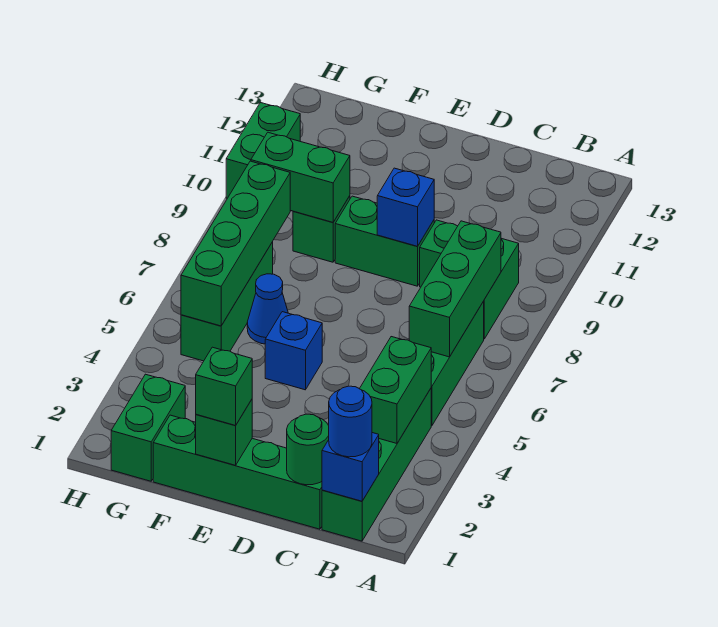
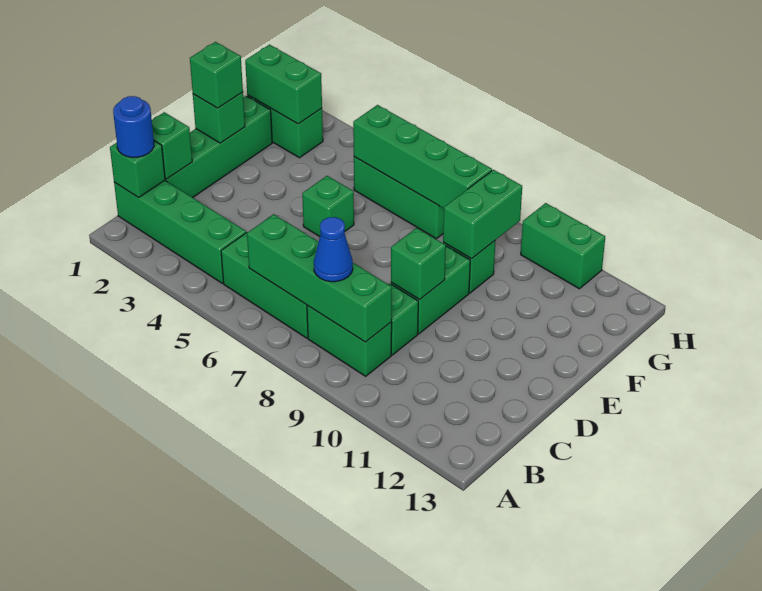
blue brick B1 level 2 -> green brick B1 level 2
green brick B3:B4 level 2 -> green brick G1:G2 level 2
green brick B6:B8 level 2 -> green brick B6:B9 level 2
green round brick C1 level 2 -> green brick C1 level 2
blue brick D9 level 2 -> green brick D9 level 2
blue brick E5 level 1 -> green brick E5 level 1
blue cone F6 level 1 -> blue cone B8 level 3

